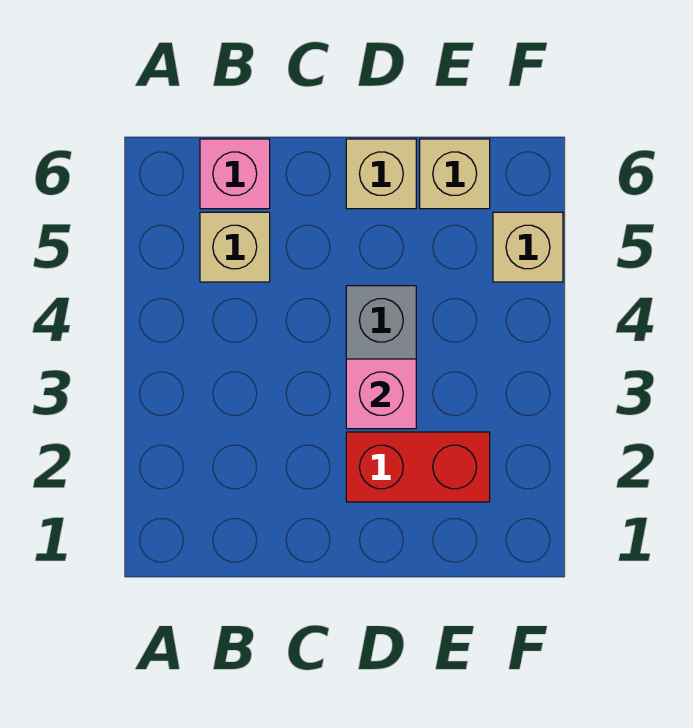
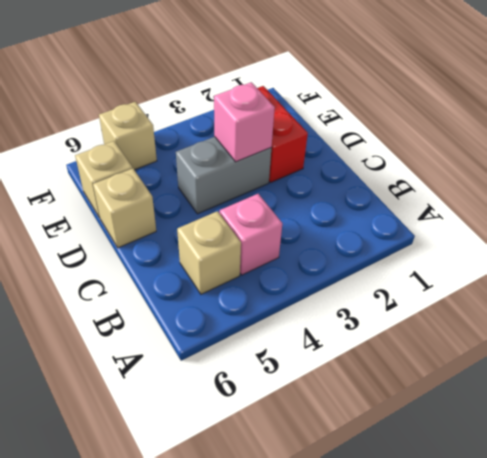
pink brick B6 level 1 -> pink brick B4 level 1

